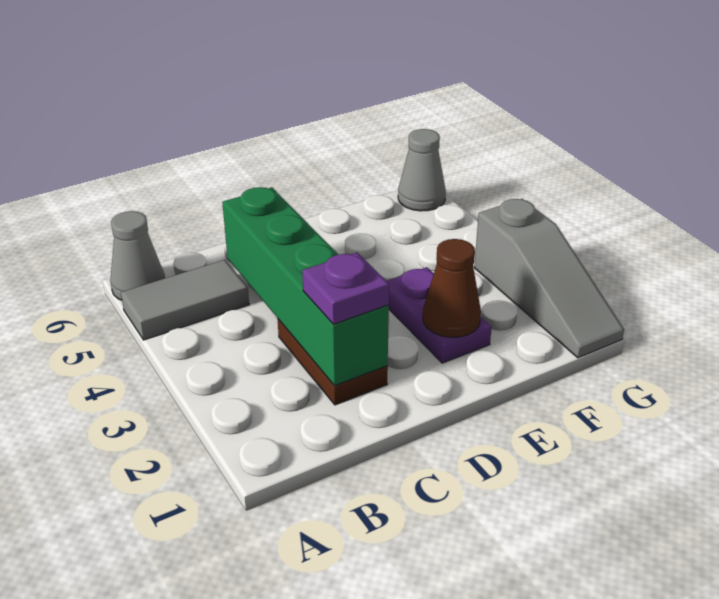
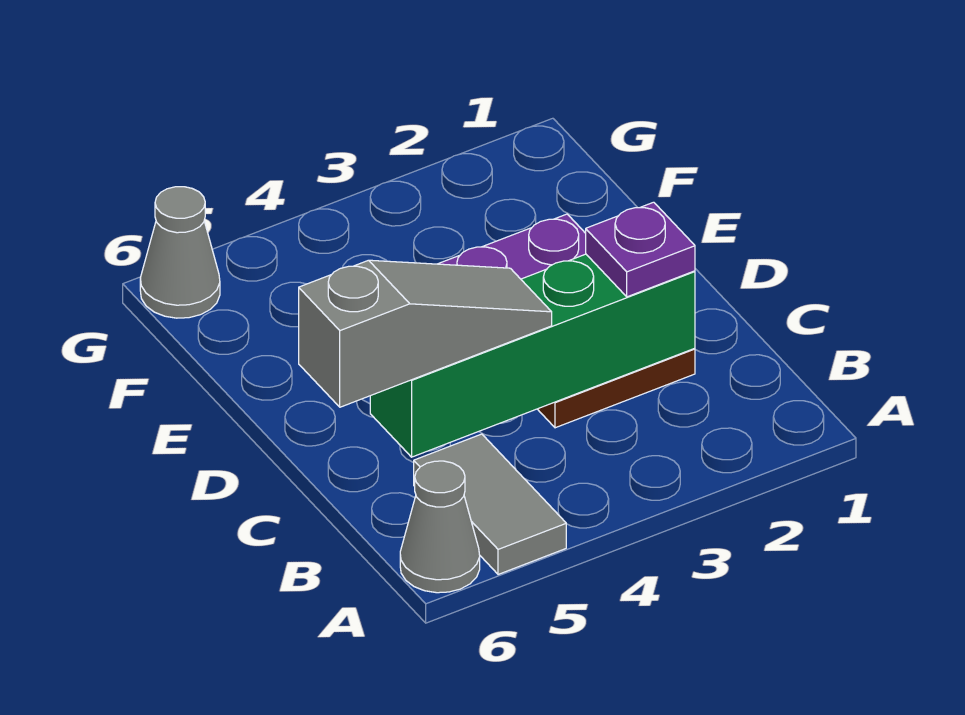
brown cone E2 level 2 -> none
grey slope G1:G3 level 1 top 3 -> grey slope C4:C6 level 3 top 6

